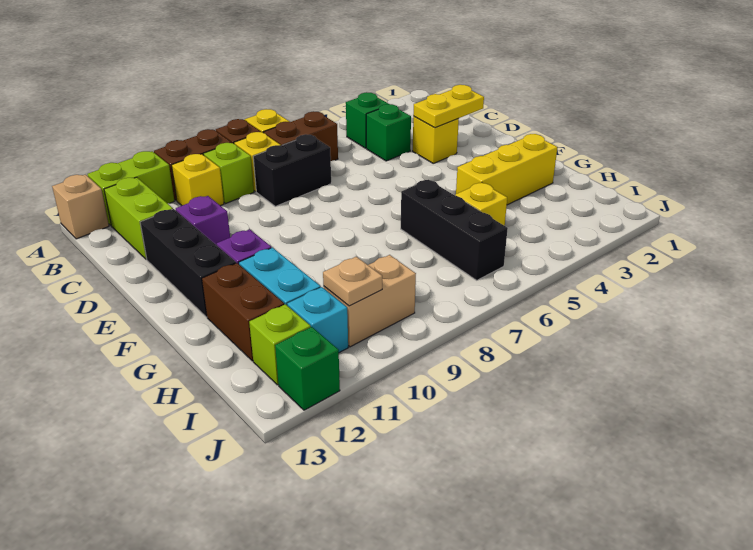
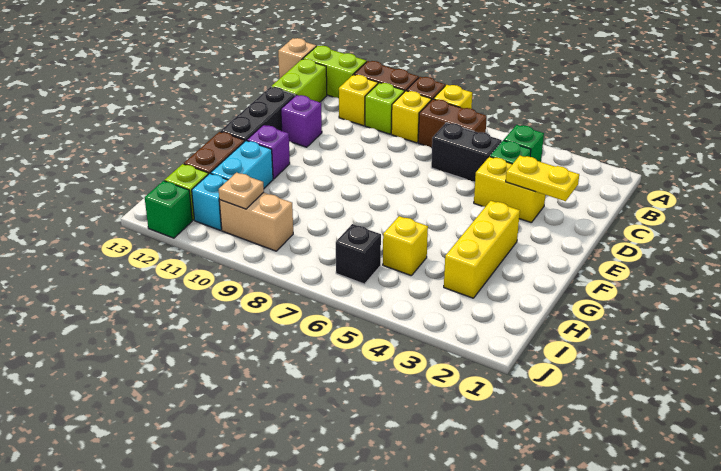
black brick C7:C8 level 1 -> black brick C5:C6 level 1
yellow brick D3 level 1 -> yellow brick D3:D4 level 1
yellow brick G2:G4 level 1 -> yellow brick F3:H3 level 1
black brick G6:I6 level 1 -> black brick I6 level 1

